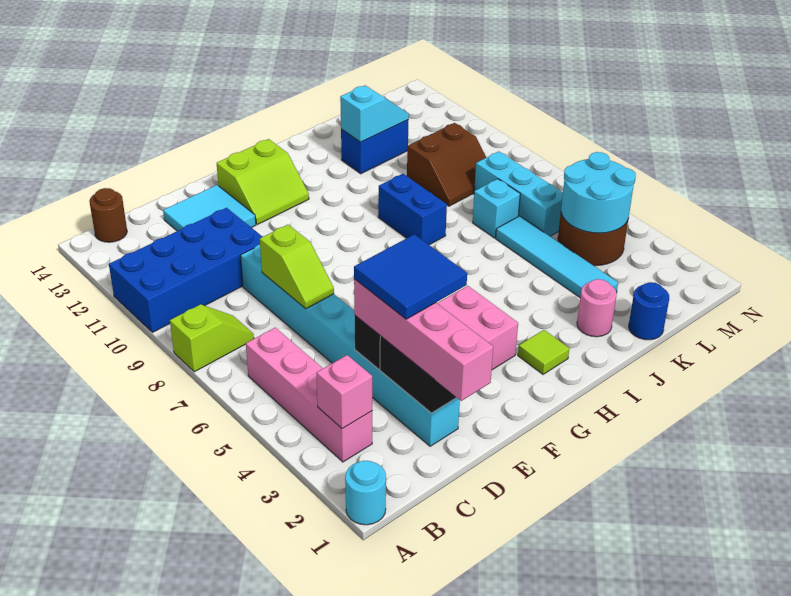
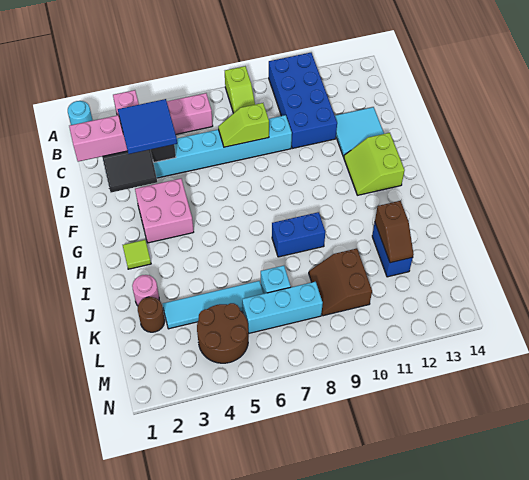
brown round brick B14 level 1 -> brown round brick K2 level 1
cyan slope J12:K12 level 2 top J -> brown slope J12:K12 level 2 top J
blue round brick K1 level 1 -> none
cyan round brick L4:M5 level 2 -> none

